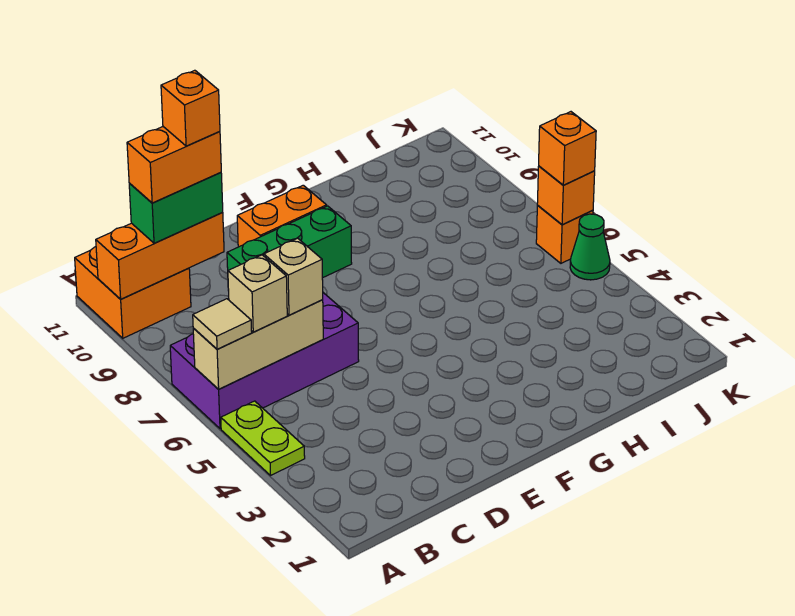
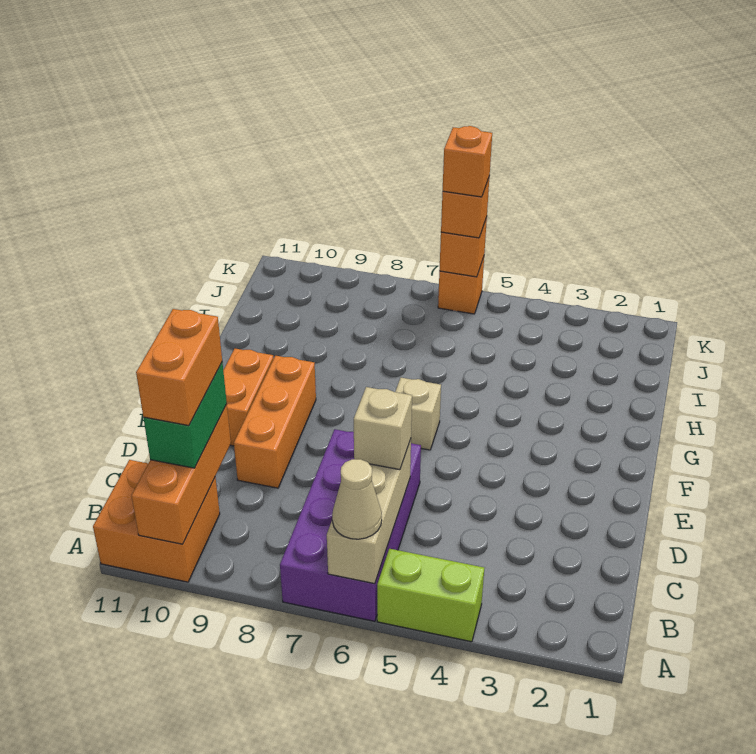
lime plate A4:A5 level 1 -> lime brick A4:A5 level 1
tan tile A6 level 3 -> tan cone A6 level 3
tan brick B6 level 3 -> tan brick F6 level 1
orange brick C10 level 5 -> orange brick K6 level 4
green brick D9:F9 level 1 -> orange brick D9:F9 level 1
green cone K5 level 1 -> none

